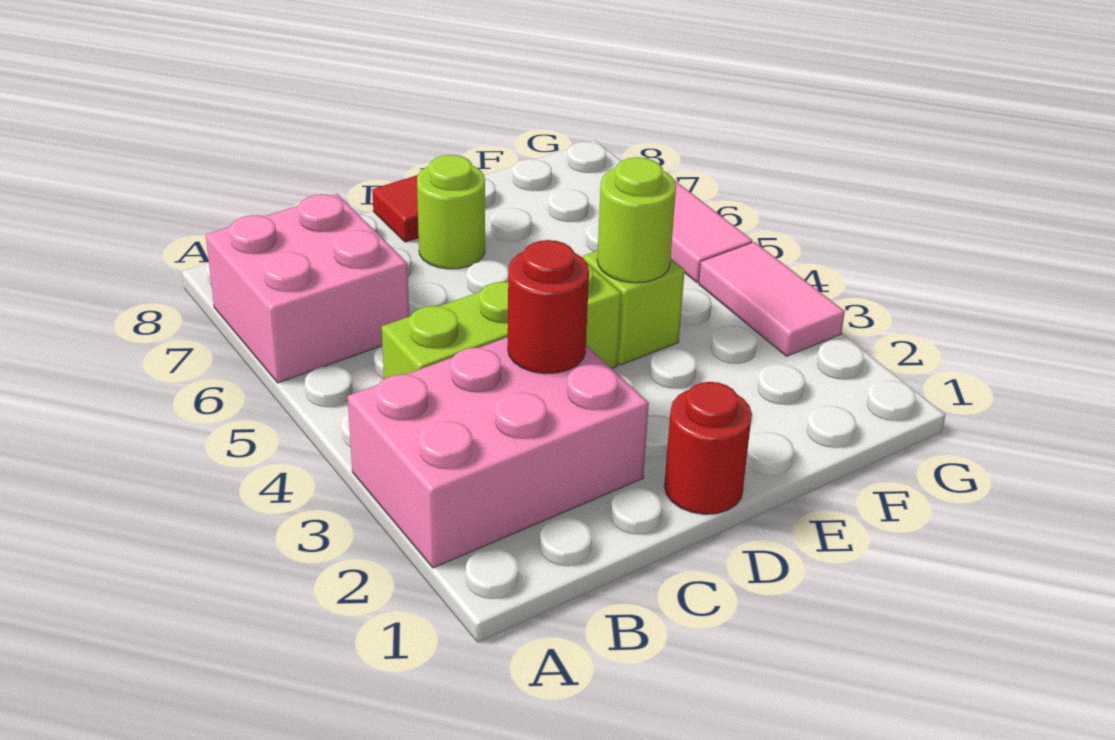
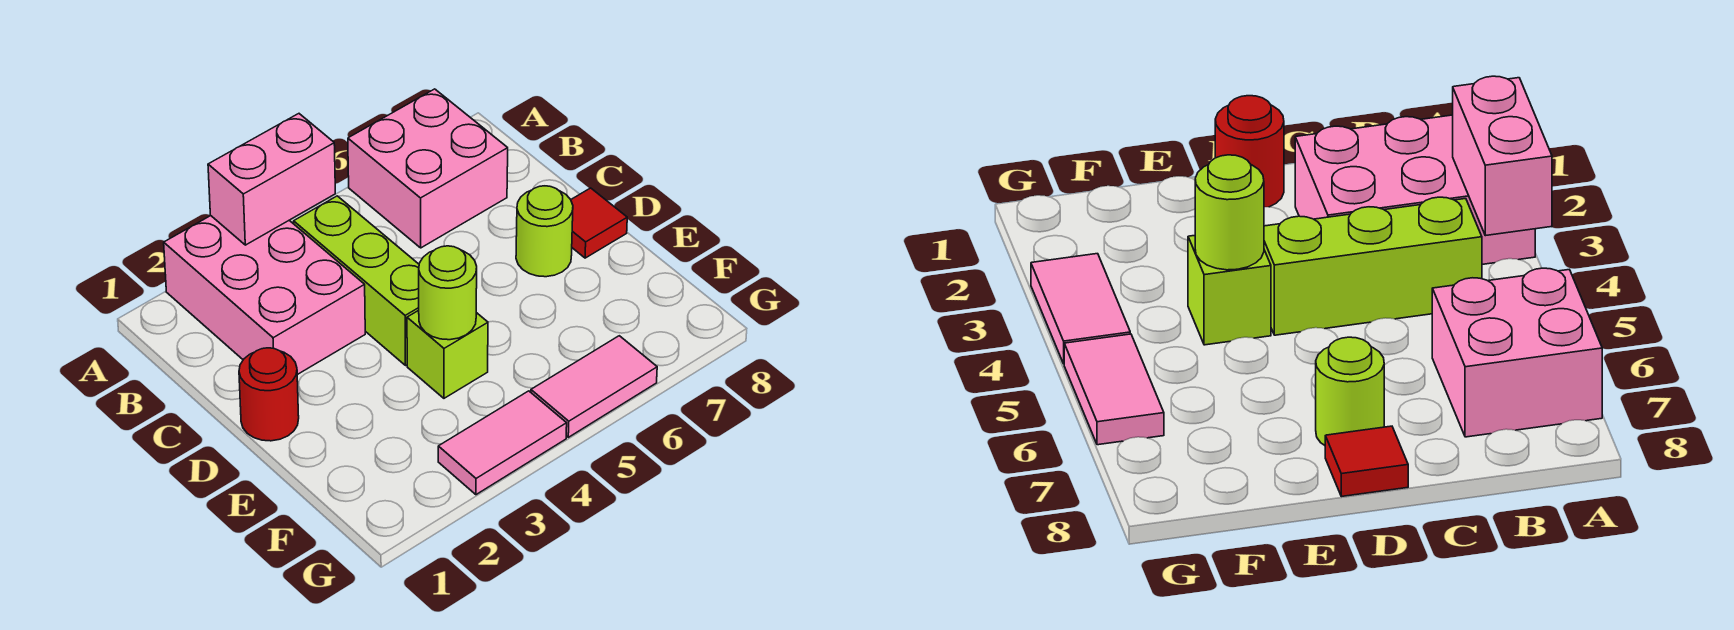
none -> pink brick A3:A4 level 2
red round brick C3 level 2 -> none

